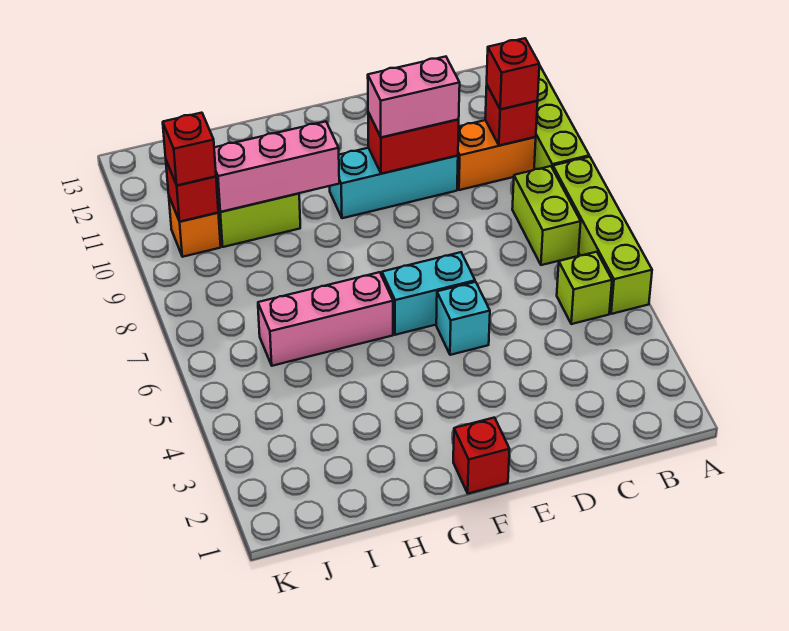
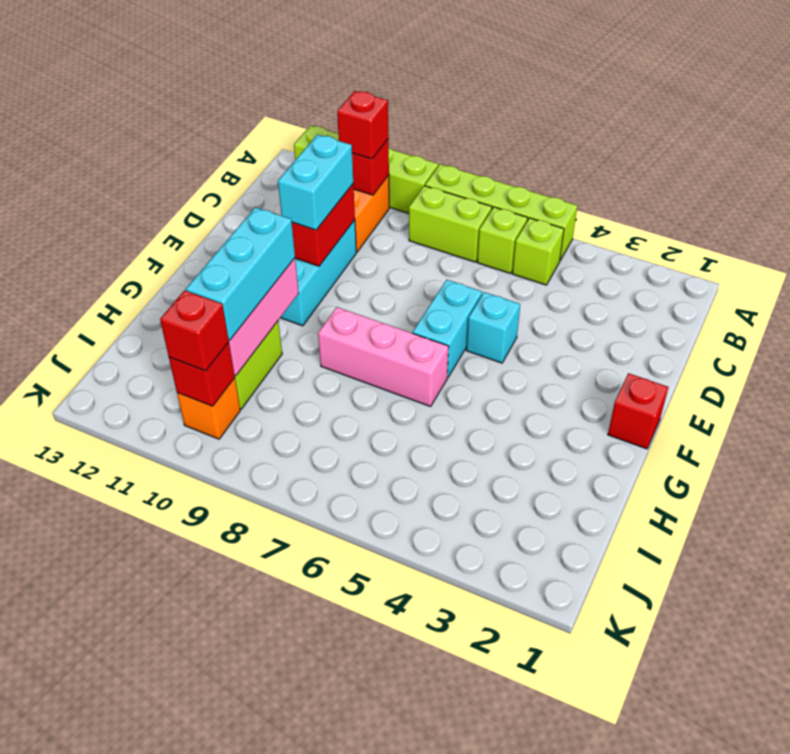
none -> lime brick B6 level 1
pink brick D10:E10 level 3 -> cyan brick D10:E10 level 3
pink brick G6:I6 level 1 -> pink brick G6:G8 level 1
none -> cyan brick G10:I10 level 3

